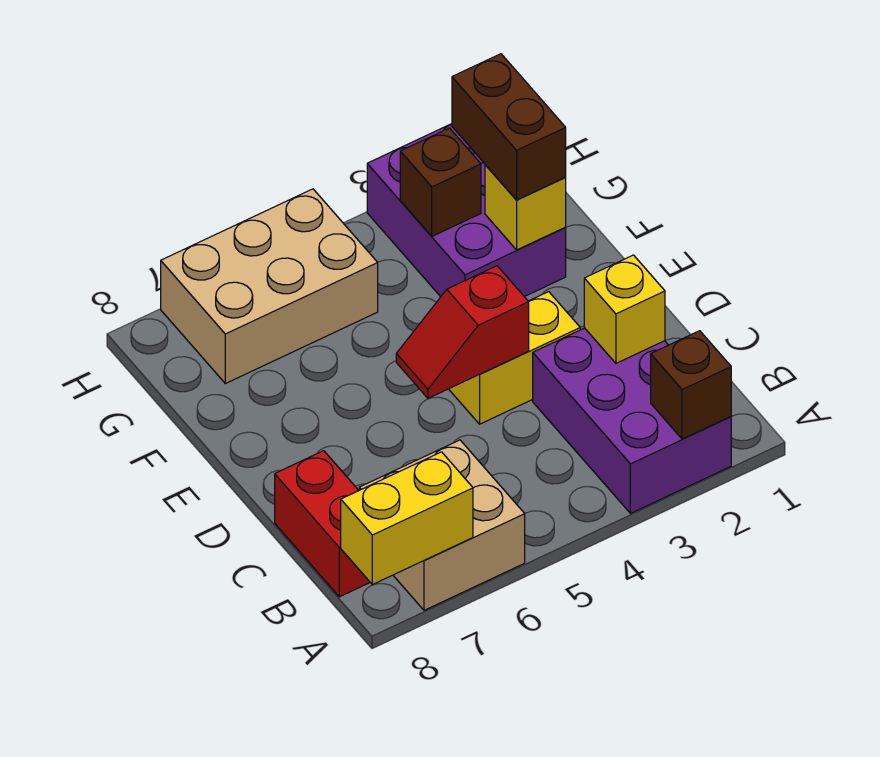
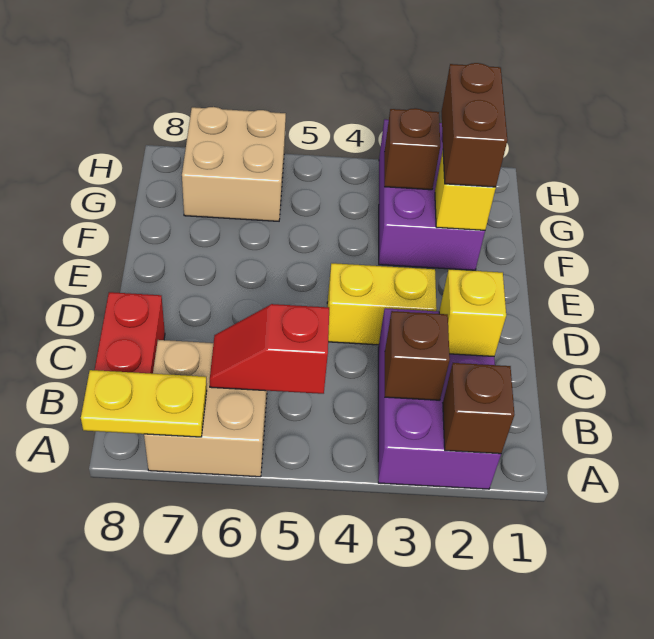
yellow brick A7:A8 level 2 -> yellow plate A7:A8 level 2
none -> brown brick B3 level 2
red slope D4:D5 level 2 top 4 -> red slope B5:B6 level 2 top 5
tan brick G5:H7 level 1 -> tan brick G6:H7 level 1

